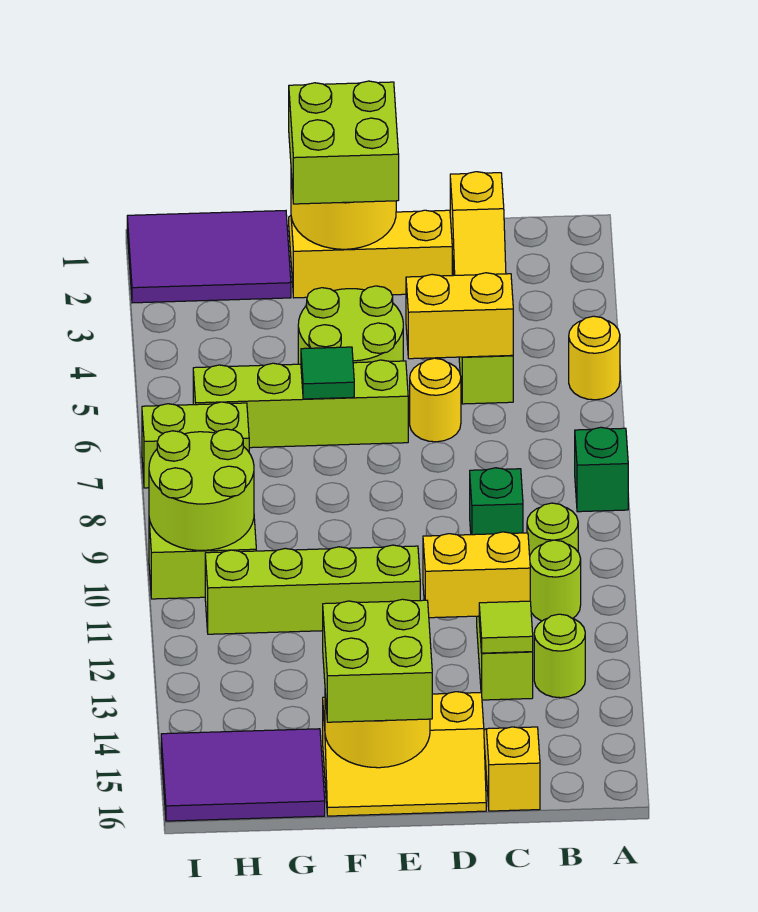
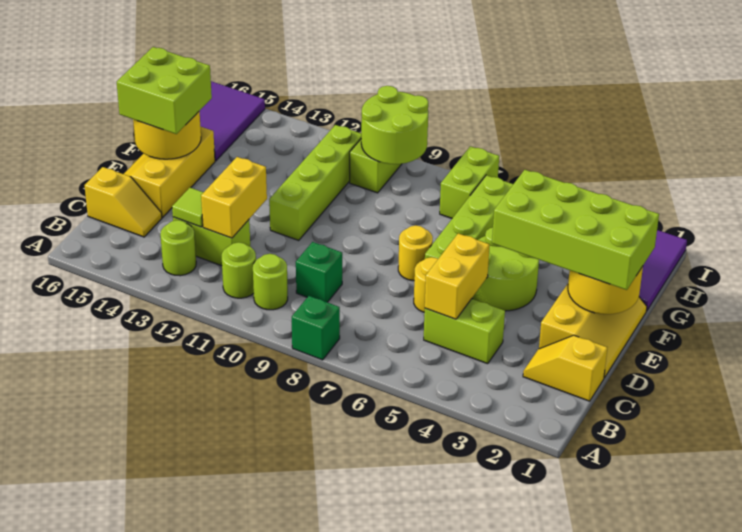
yellow round brick A5 level 1 -> yellow round brick E7 level 1
lime brick E1:F2 level 3 -> lime brick E1:F4 level 3
green tile F6 level 2 -> none

